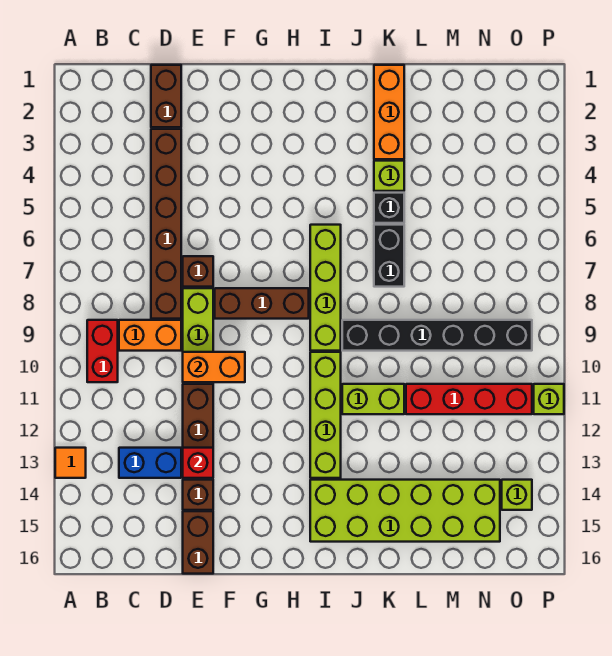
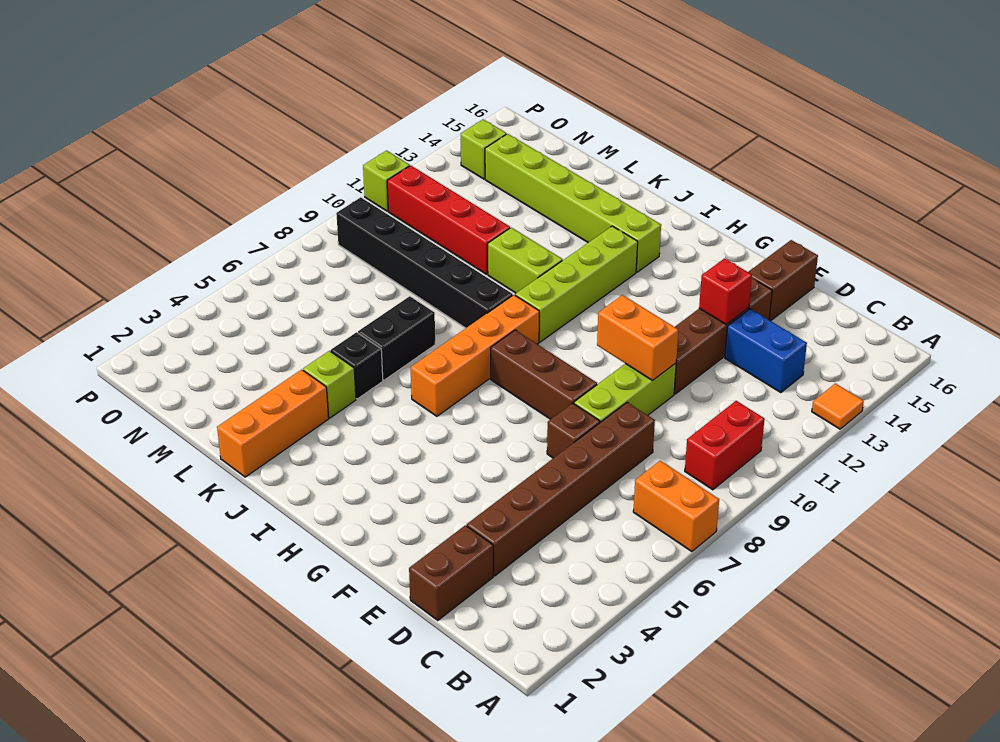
orange brick C9:D9 level 1 -> orange brick A7:B7 level 1
lime brick I6:I9 level 1 -> orange brick I6:I9 level 1
lime brick I14:N15 level 1 -> lime brick I14:N14 level 1

